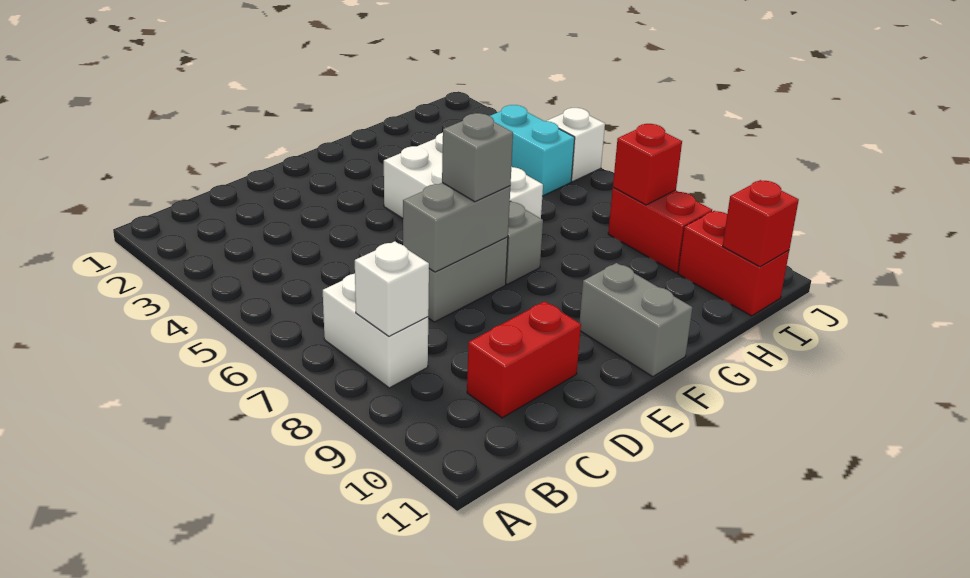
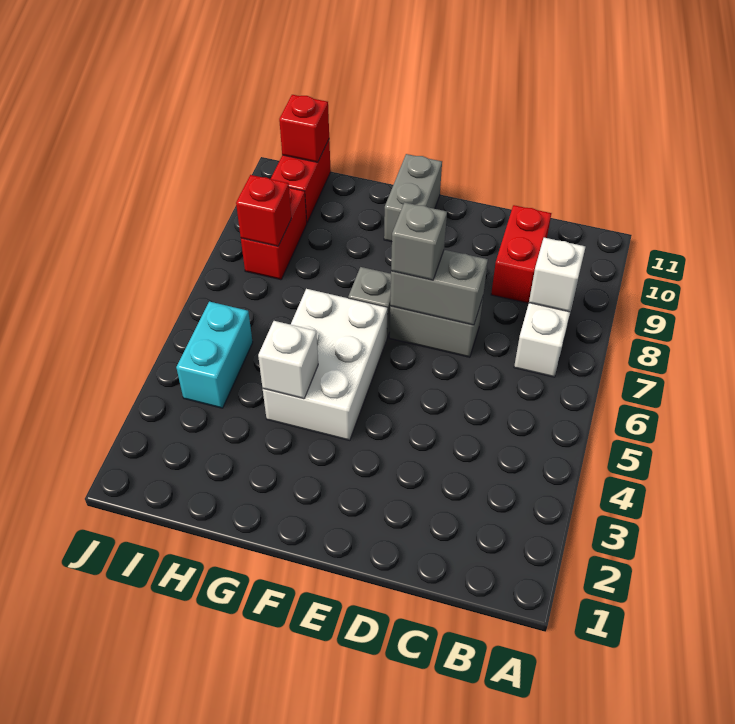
red brick C10:D10 level 1 -> red brick C9:C10 level 1
white brick J5 level 1 -> white brick G4 level 2

